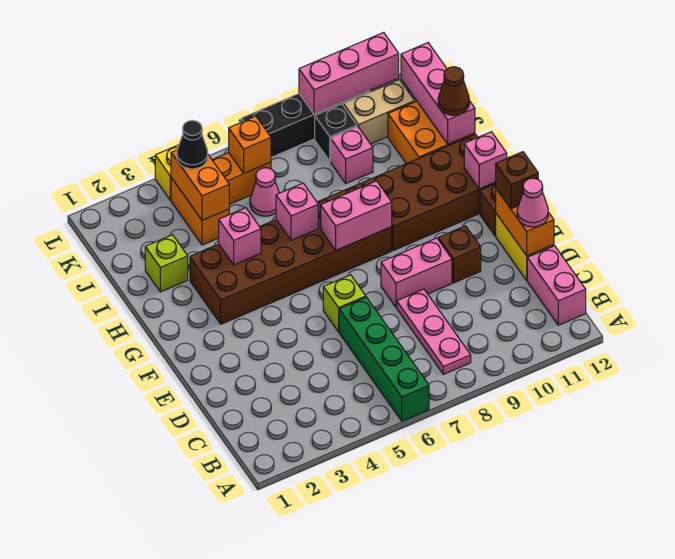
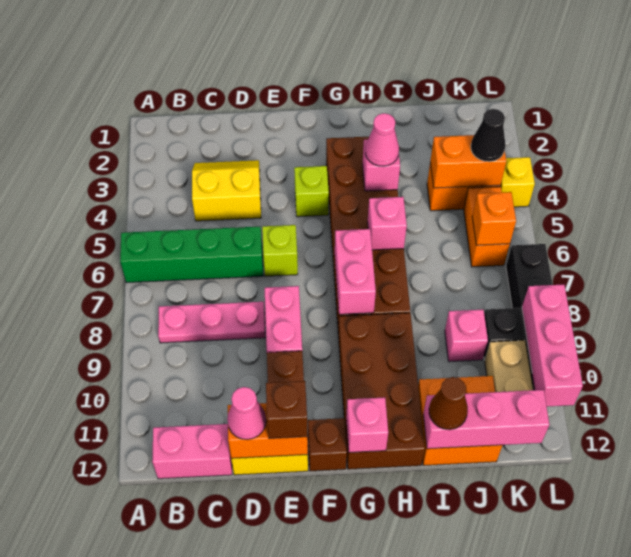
none -> yellow slope C3:D4 level 1 top 4
lime brick I2 level 1 -> lime brick F4 level 1
pink cone J6 level 1 -> pink cone H4 level 3

